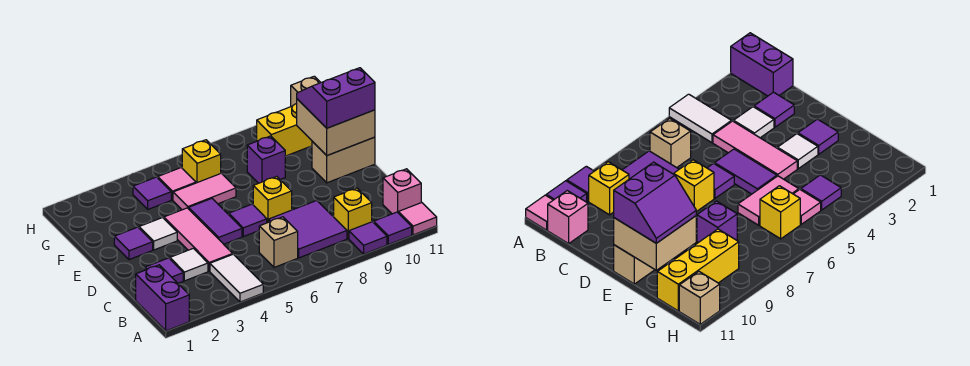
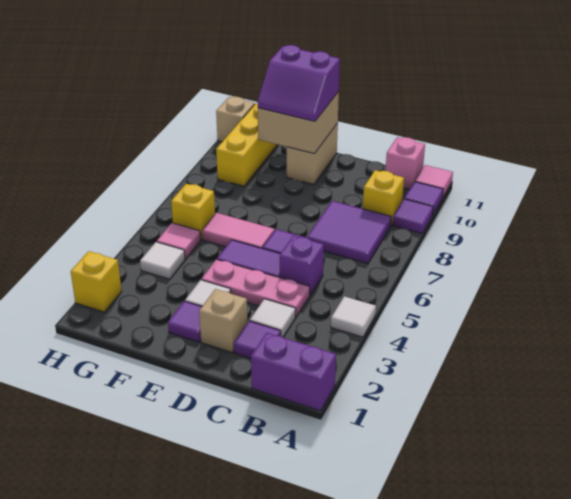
white tile A4:B4 level 1 -> white tile A4 level 1
tan brick B6 level 1 -> tan brick D2 level 1
pink tile C4:E4 level 1 -> pink plate C4:E4 level 1
yellow brick D7 level 1 -> yellow brick H2 level 1
purple slope E10:F11 level 3 top E -> purple slope E10:F11 level 3 top 11
pink tile F5:F6 level 1 -> pink tile E6:F6 level 1
purple brick F8 level 1 -> purple brick C5 level 1
purple tile G4 level 1 -> white tile G4 level 1

